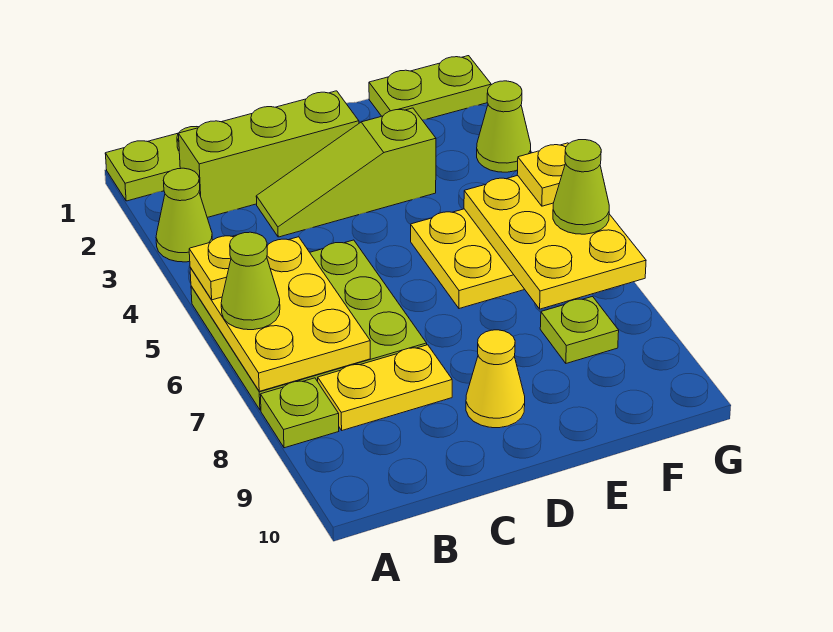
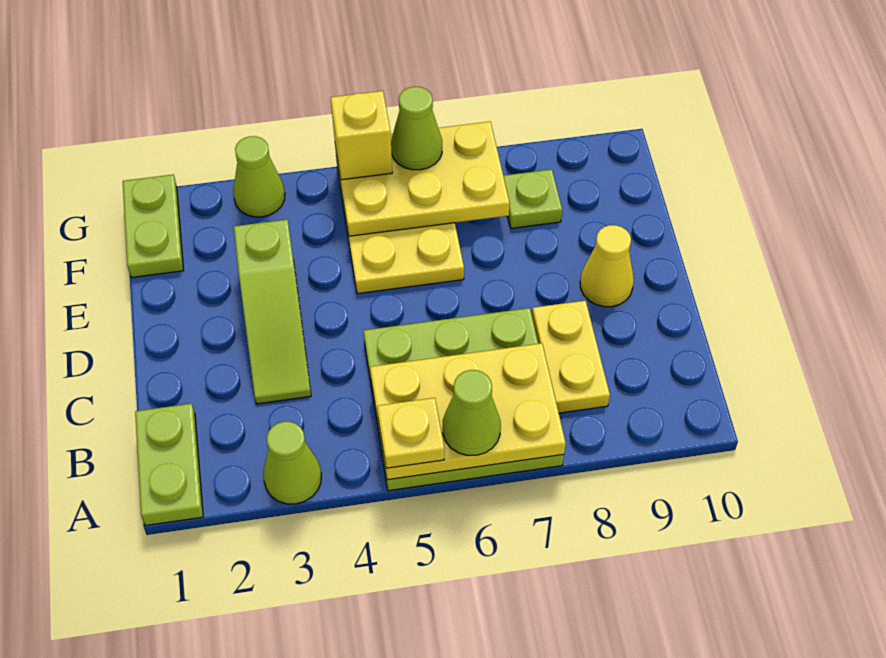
lime plate A8 level 1 -> none
lime brick B2:D2 level 1 -> none
yellow plate G5 level 3 -> yellow brick G5 level 3

